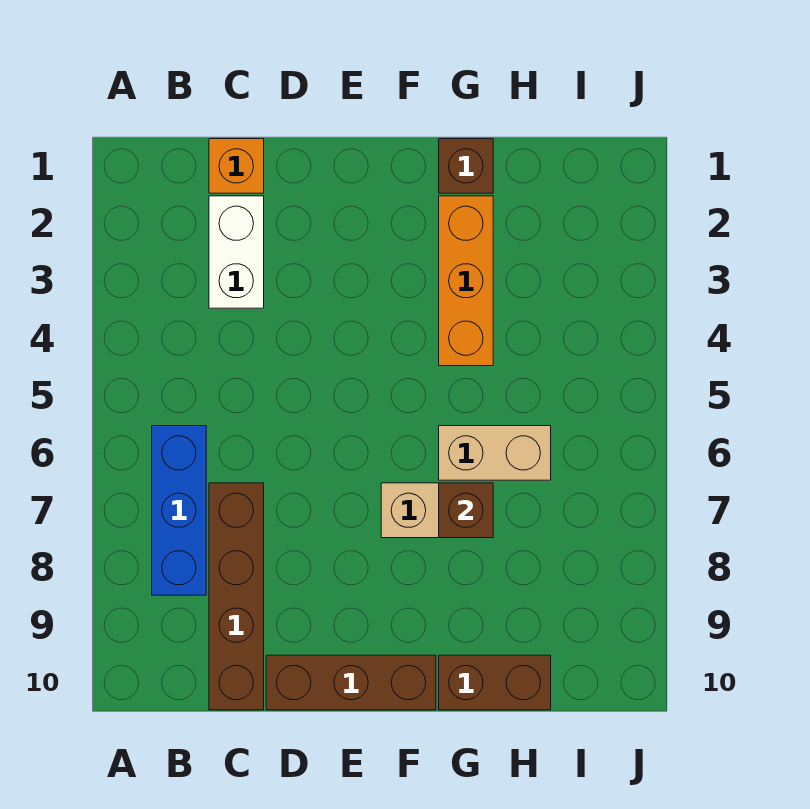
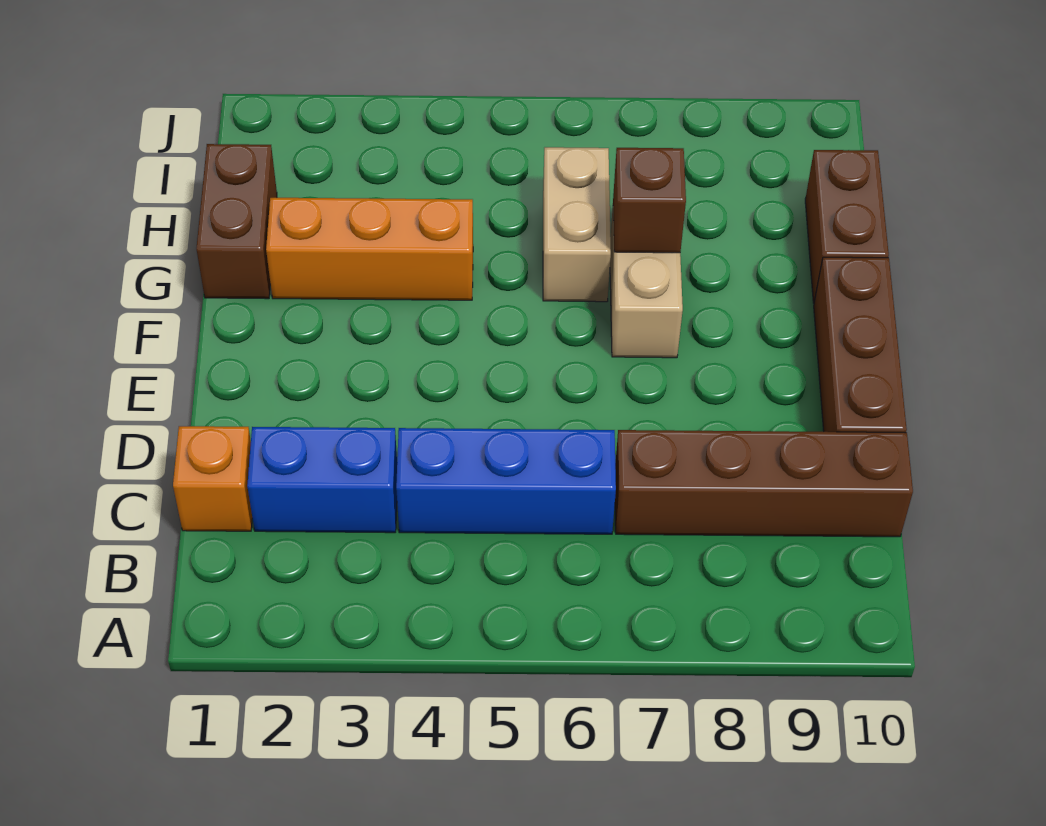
blue brick B6:B8 level 1 -> blue brick C4:C6 level 1
white brick C2:C3 level 1 -> blue brick C2:C3 level 1
brown brick G1 level 1 -> brown brick G1:H1 level 1

